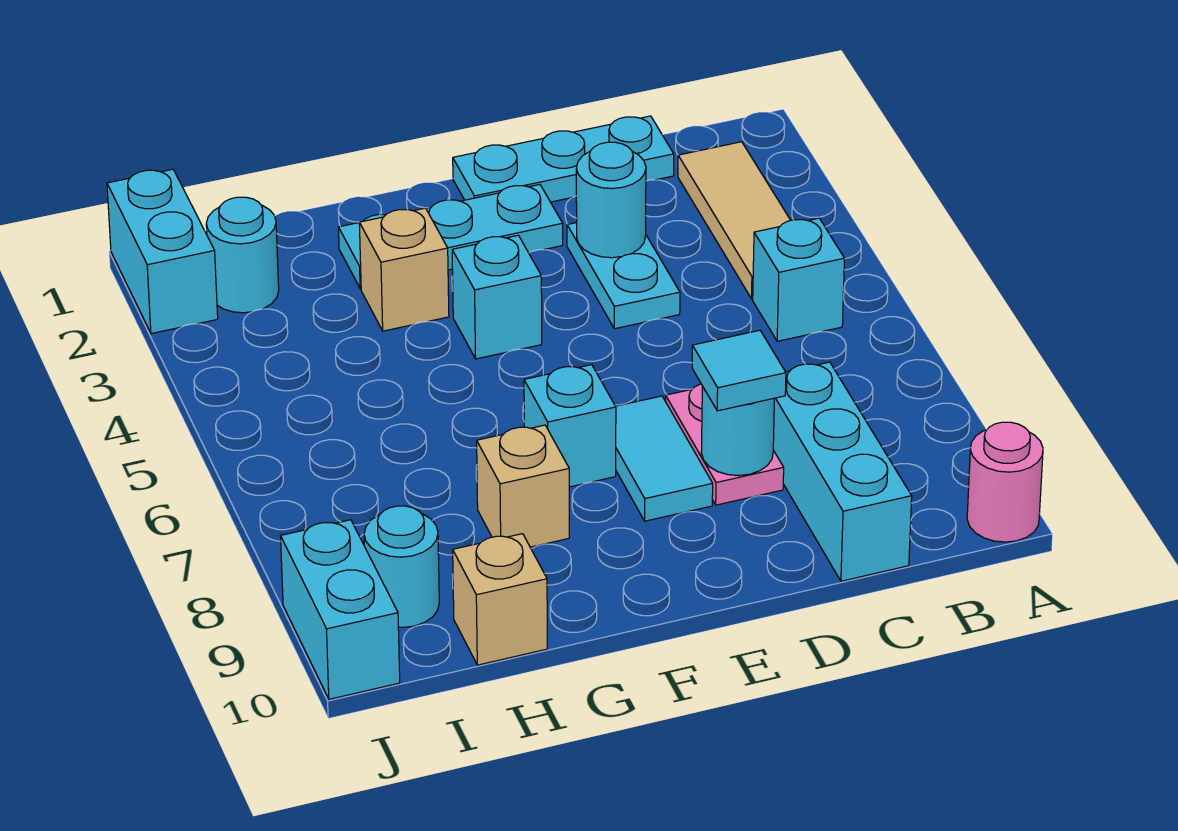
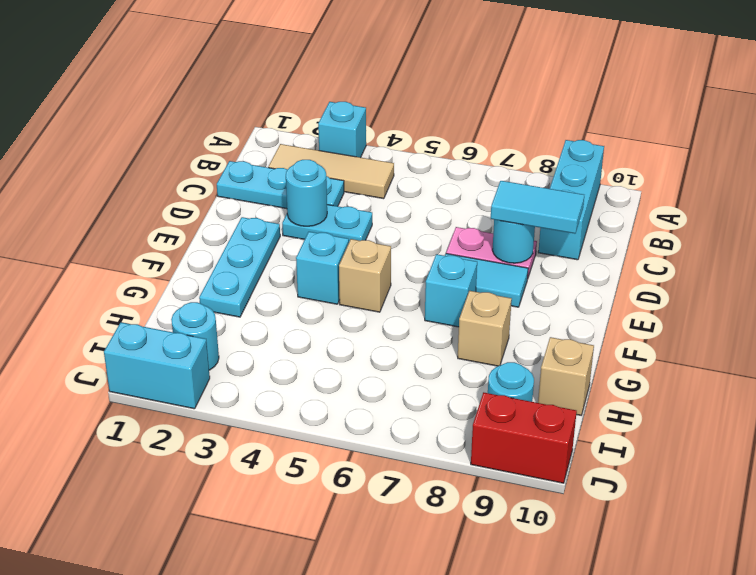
pink round brick A10 level 1 -> none
cyan brick B5 level 1 -> cyan brick A3 level 1
cyan plate C1:E1 level 1 -> cyan plate C1:C3 level 1
cyan brick C8:C10 level 1 -> cyan brick A9:C9 level 1
cyan tile D8 level 3 -> cyan tile D8:D9 level 3
tan brick G3 level 1 -> tan brick F5 level 1
cyan brick J9:J10 level 1 -> red brick J9:J10 level 1

